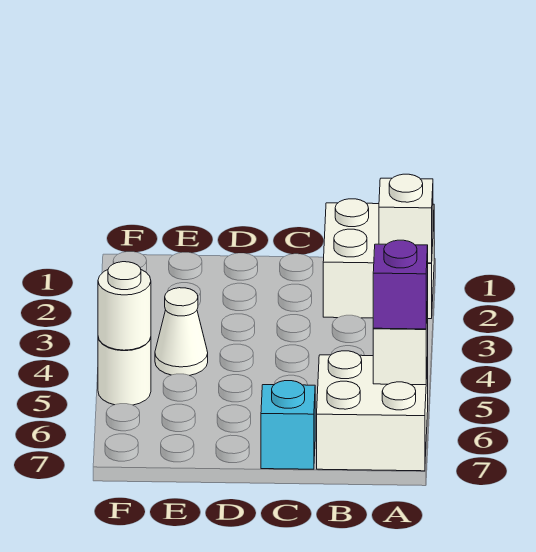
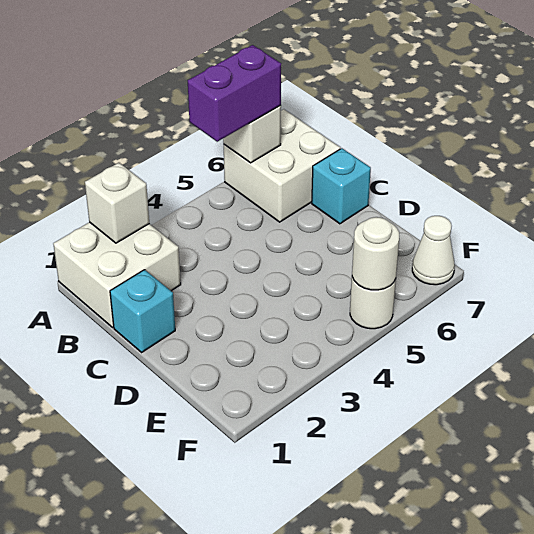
purple brick A6 level 3 -> purple brick A5:A6 level 3
none -> cyan brick C1 level 1
white cone E4 level 1 -> white cone F7 level 1

